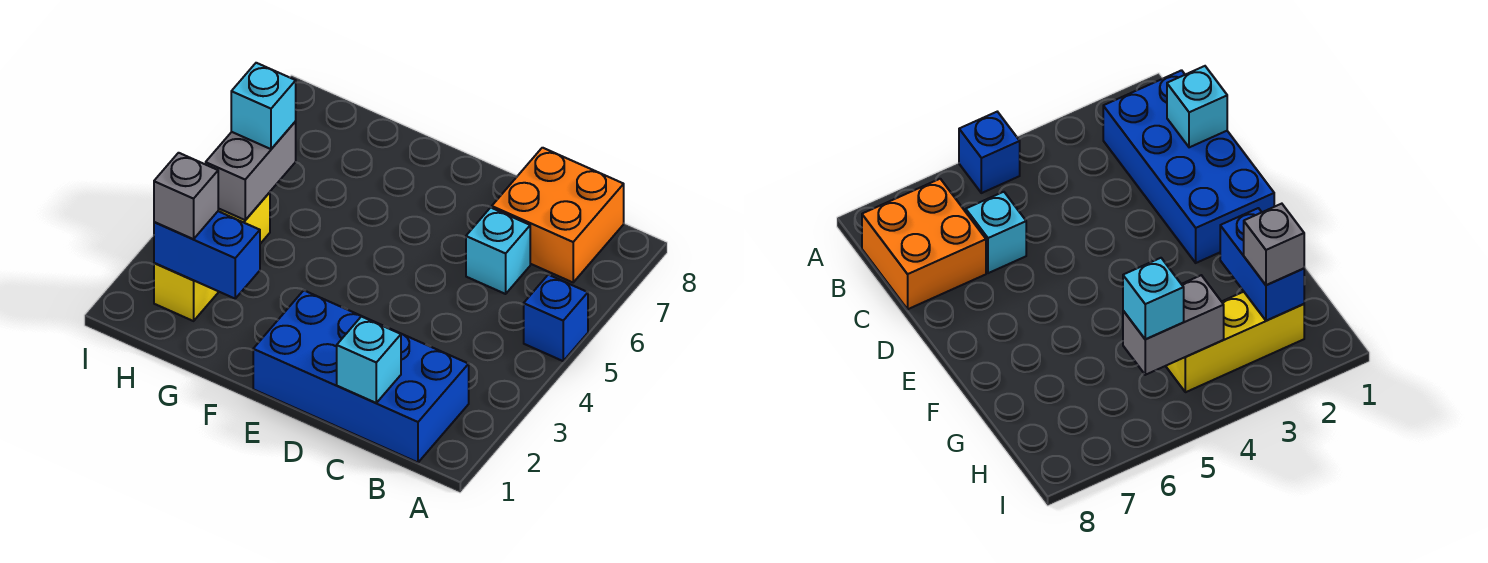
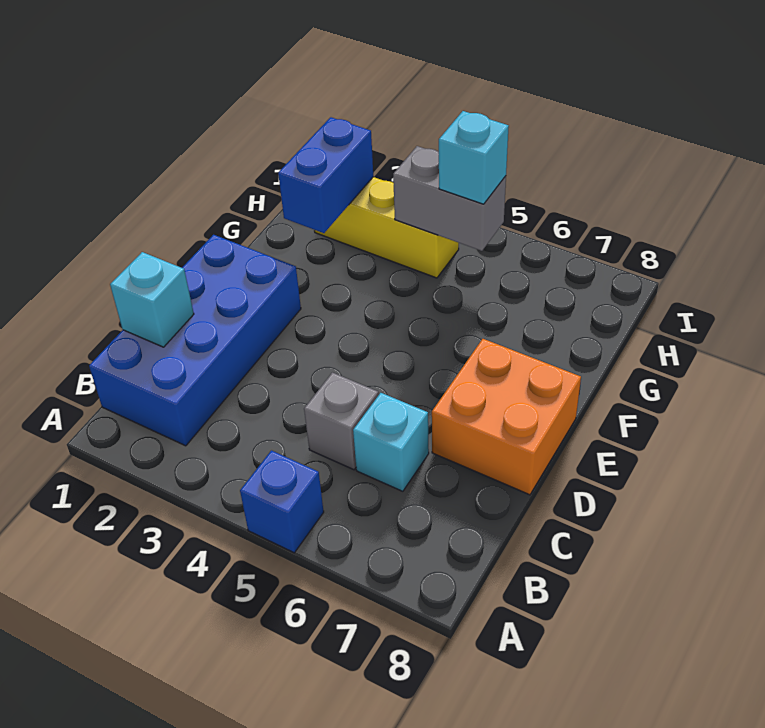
orange brick B7:C8 level 1 -> orange brick D7:E8 level 1
grey brick H2 level 3 -> grey brick C5 level 1

